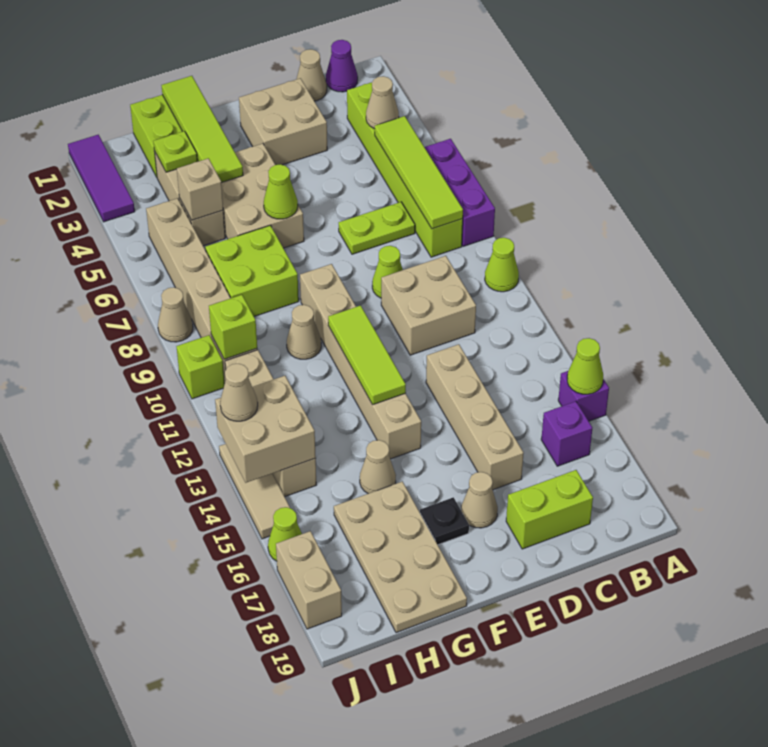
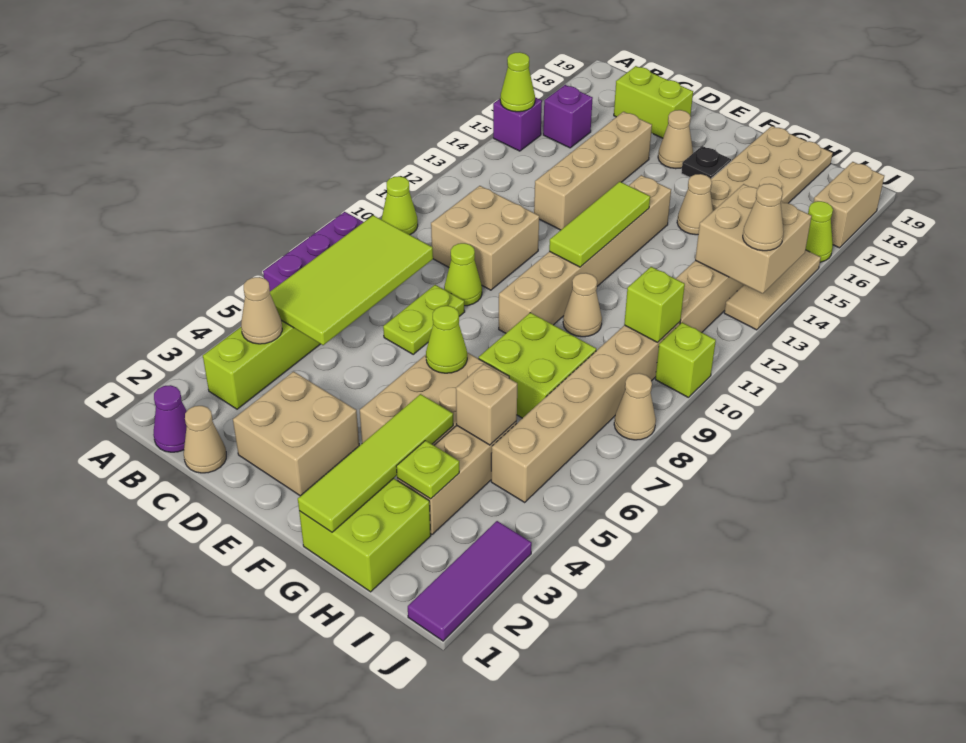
lime tile B5:B8 level 2 -> lime tile B5:C8 level 2
lime plate C7:D7 level 1 -> lime plate D7:D8 level 1

